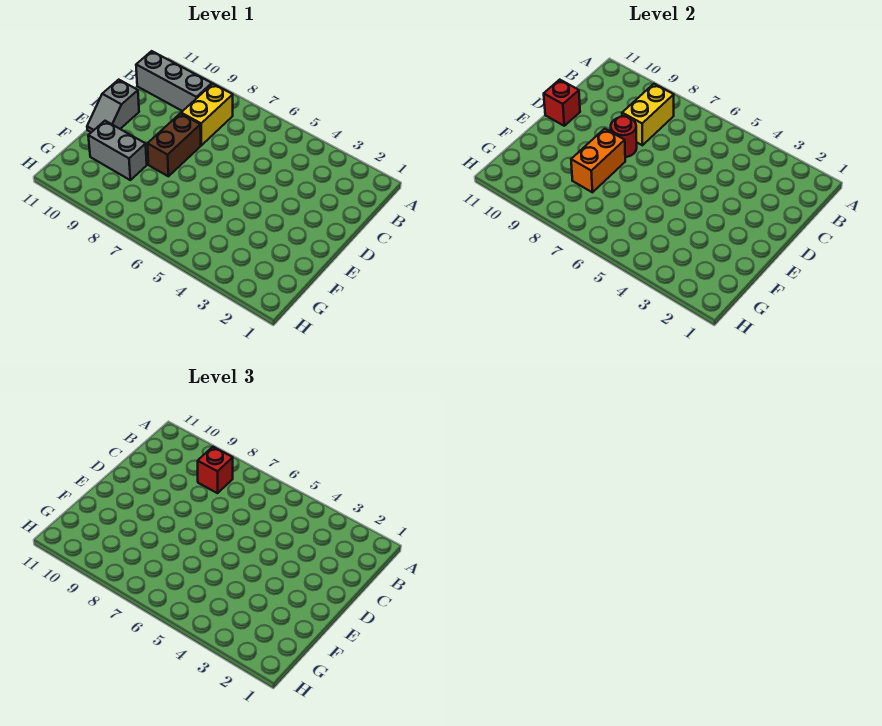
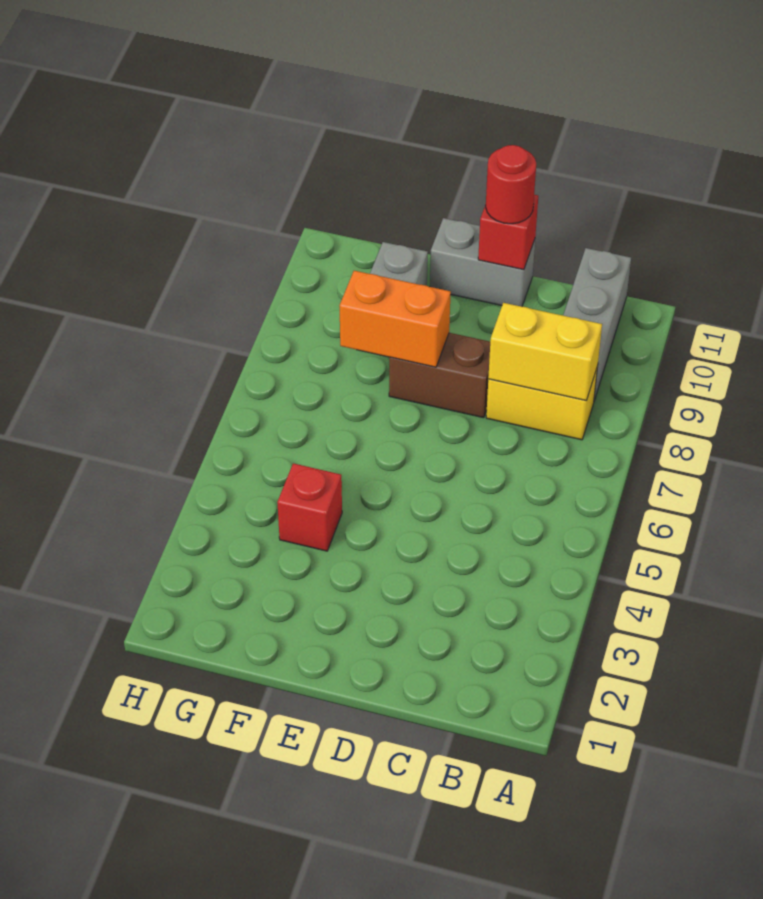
red brick B8 level 3 -> red brick F4 level 1
red round brick D8 level 2 -> red round brick D11 level 3
grey slope D11:E11 level 1 top D -> grey brick D11:E11 level 1

